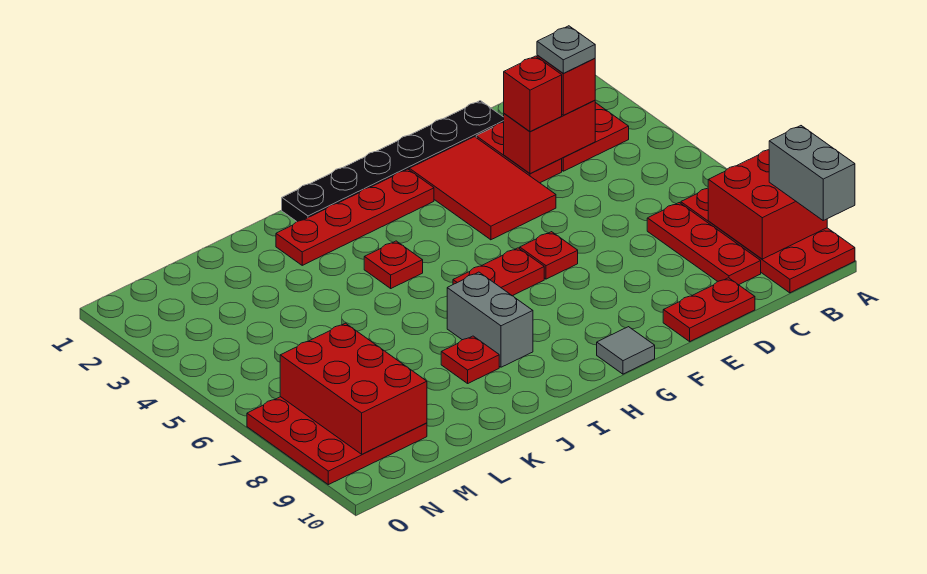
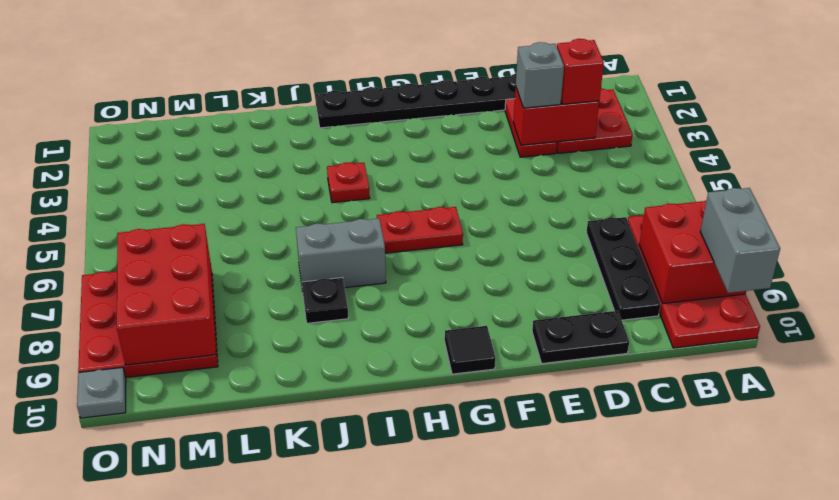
grey plate C3 level 4 -> grey plate O10 level 1
red plate C7:C9 level 1 -> black plate C7:C9 level 1
red brick D3 level 3 -> grey brick D3 level 3
red plate D10:E10 level 1 -> black plate D10:E10 level 1
red tile E2:F4 level 1 -> none
red plate F6 level 1 -> none
red plate G2:J2 level 1 -> none
grey tile G10 level 1 -> black tile G10 level 1
grey brick I7:I8 level 1 -> grey brick I7:J7 level 1
red plate J8 level 1 -> black plate J8 level 1

